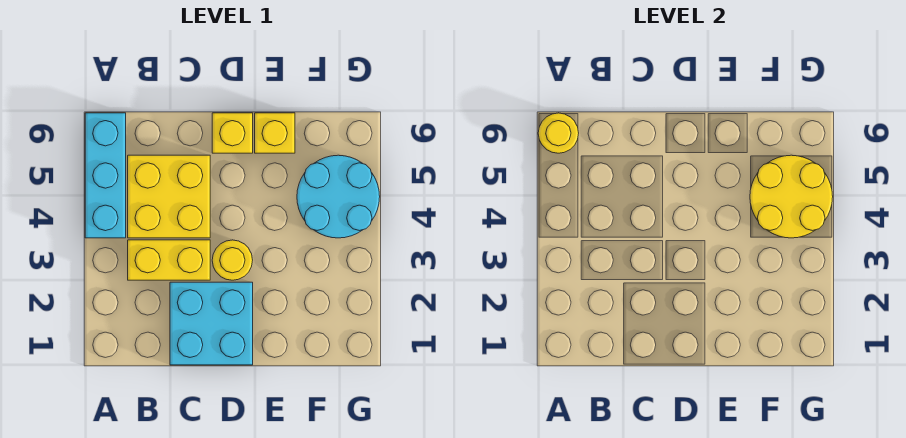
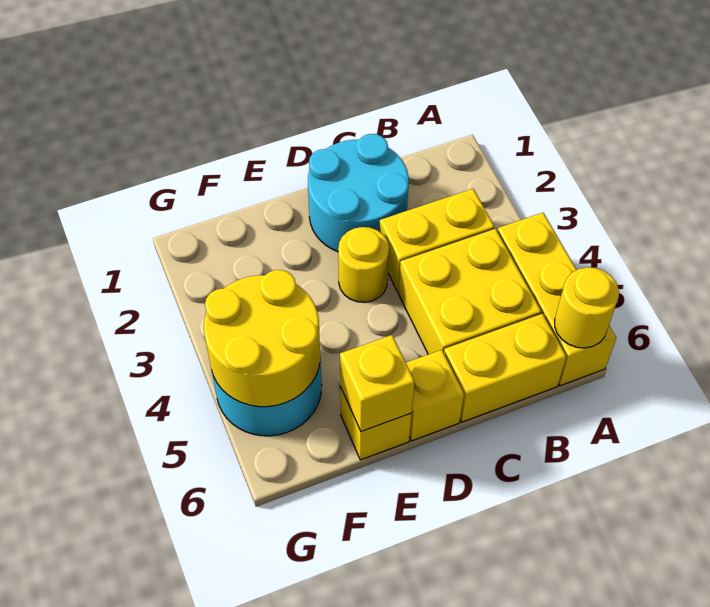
cyan brick A4:A6 level 1 -> yellow brick A4:A6 level 1
none -> yellow brick B6:C6 level 1
cyan brick C1:D2 level 1 -> cyan round brick C1:D2 level 1
none -> yellow brick E6 level 2

